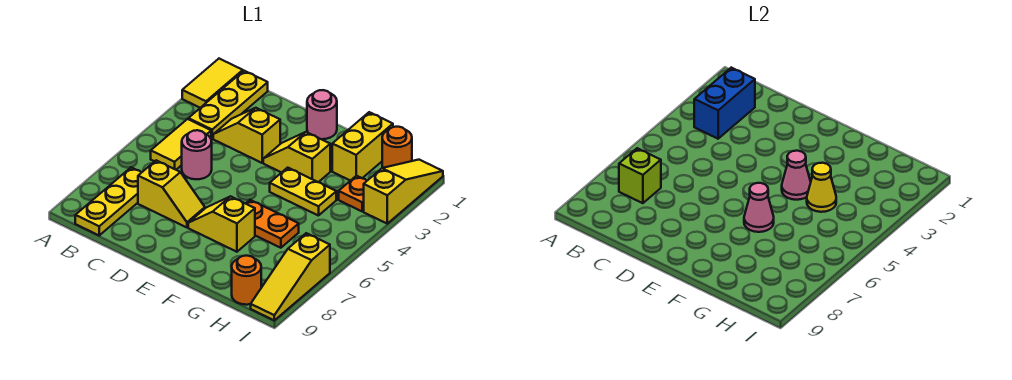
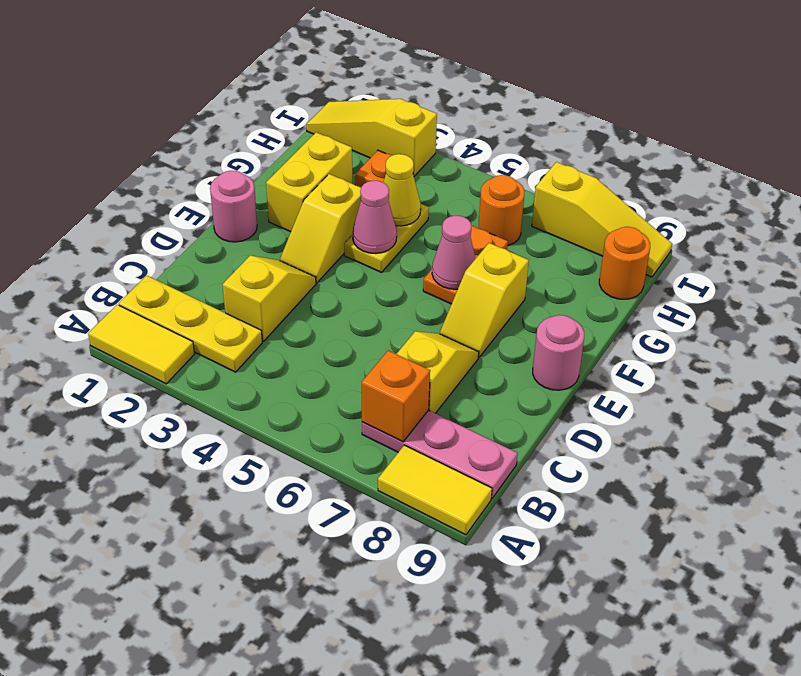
blue brick B2:B3 level 2 -> none
yellow tile B4:B5 level 1 -> yellow tile A8:A9 level 1
yellow plate B7:B9 level 1 -> pink plate B7:B9 level 1
lime brick B7 level 2 -> orange brick B7 level 2
yellow slope C3:D3 level 1 top D -> yellow slope C3:D3 level 1 top C
pink round brick C5 level 1 -> pink round brick E9 level 1
yellow brick G1:G2 level 1 -> yellow brick F2:G2 level 1
orange round brick H1 level 1 -> orange round brick H6 level 1

